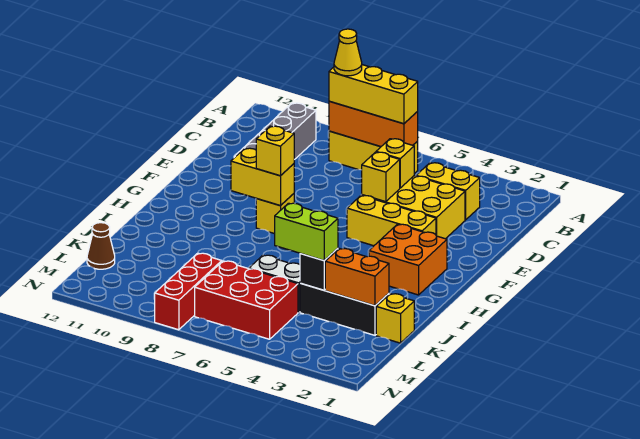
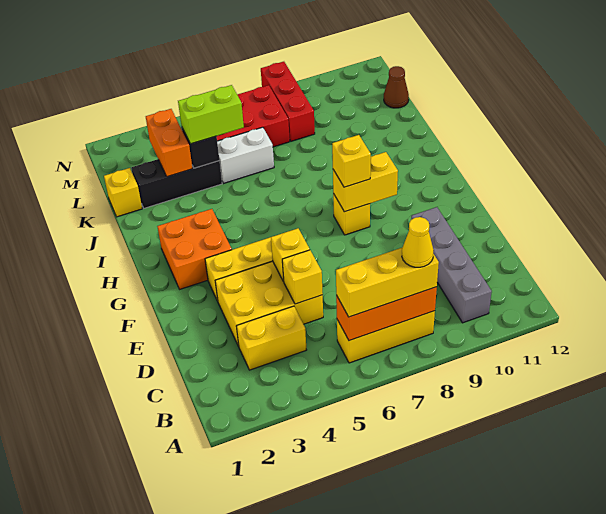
orange brick K2:K3 level 2 -> orange brick K3:L3 level 2

